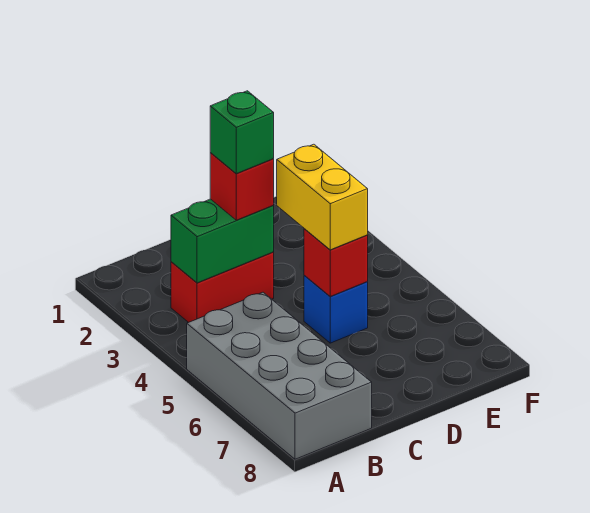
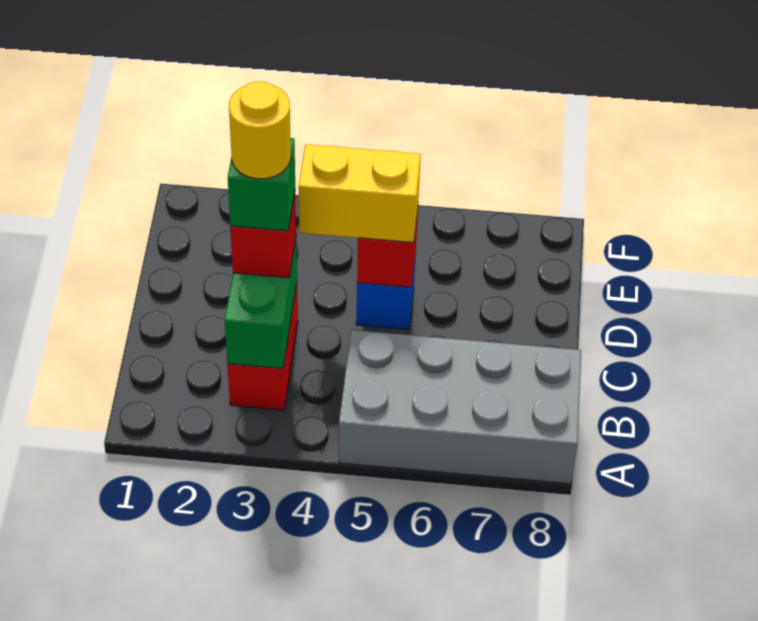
none -> yellow round brick C3 level 5

